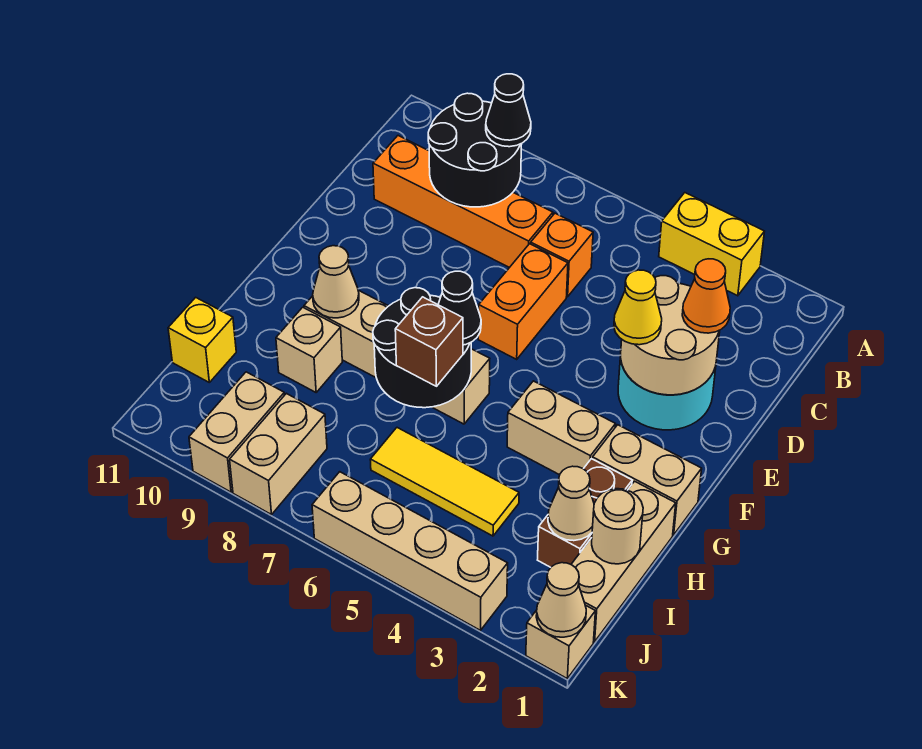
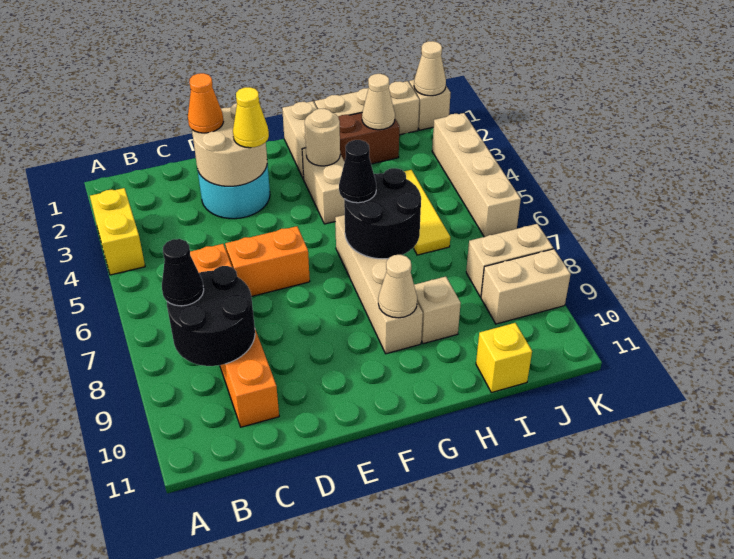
brown brick H6 level 3 -> none
tan round brick I1 level 2 -> tan round brick G3 level 2

